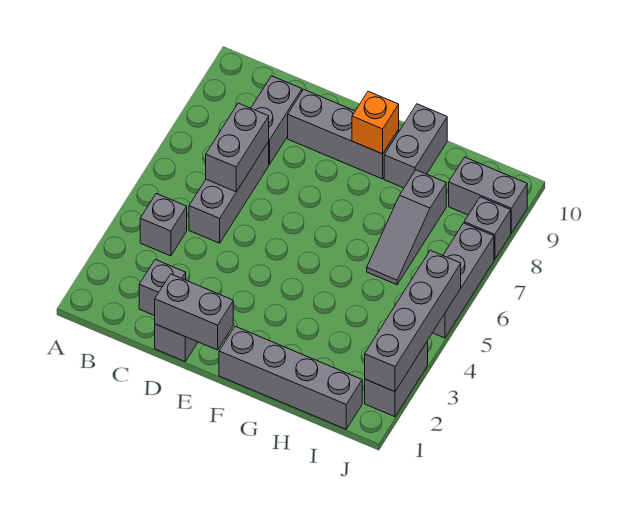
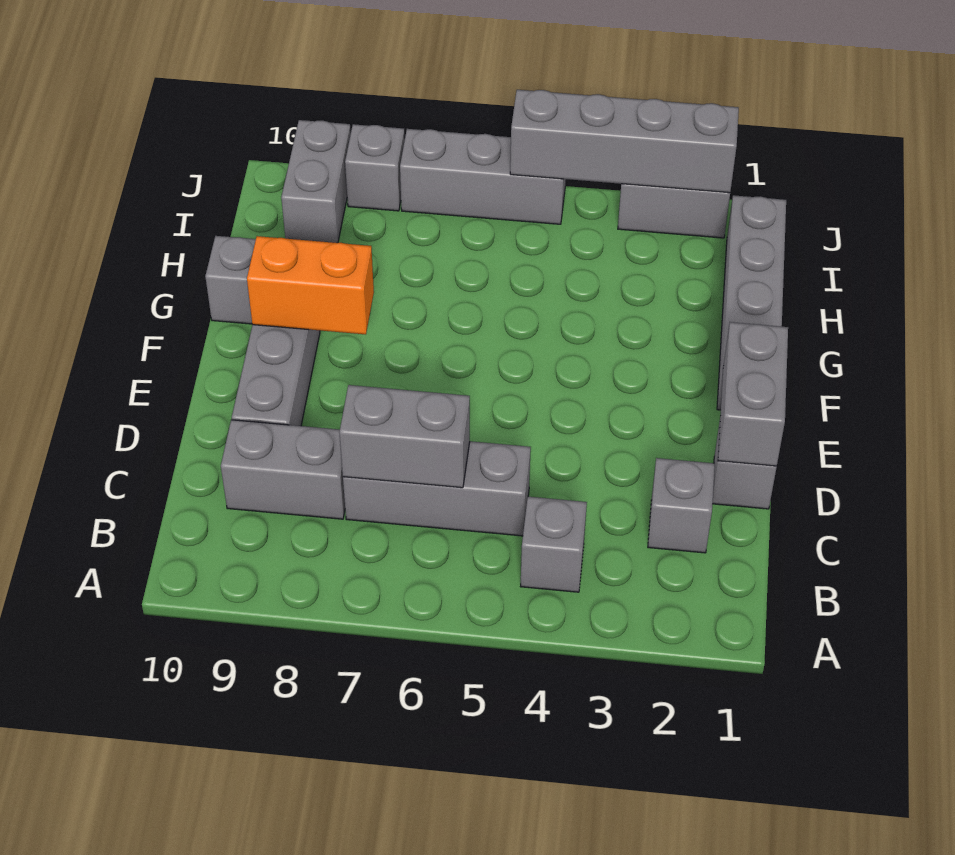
orange brick F9 level 2 -> orange brick F8:F9 level 2
grey slope H6:H8 level 1 top 8 -> none

